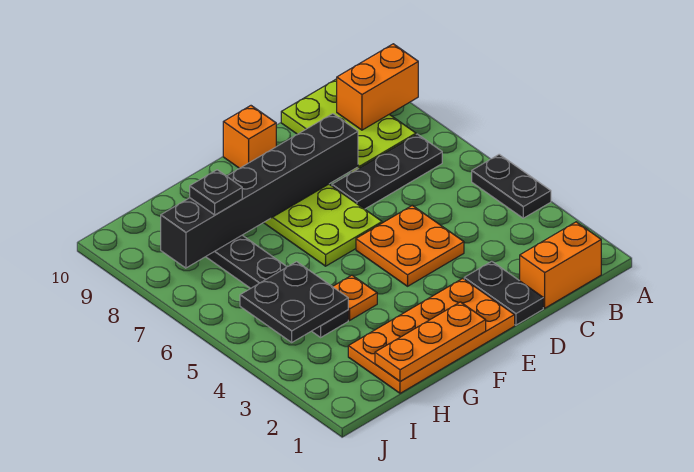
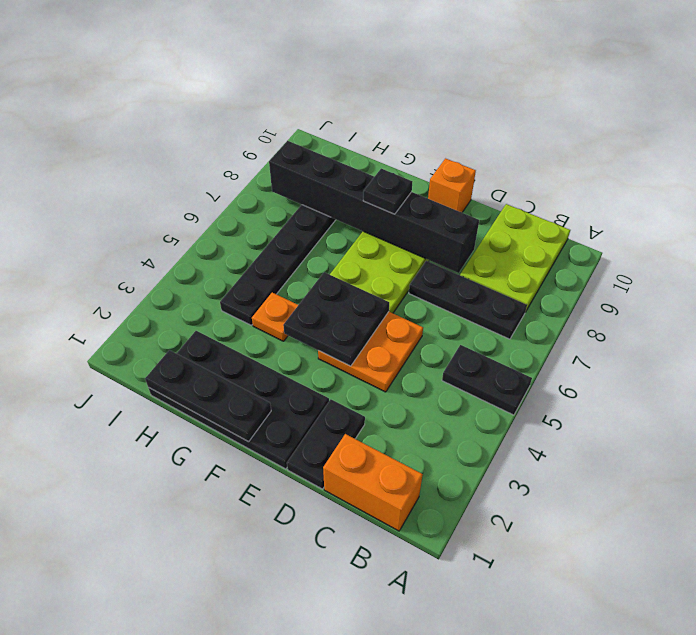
black plate A4:A5 level 1 -> black plate A5:B5 level 1
orange brick A9:B9 level 2 -> none
orange plate E1:H2 level 1 -> black plate E1:H2 level 1
orange plate F1:H1 level 2 -> black plate F1:H1 level 2
black plate H4:I5 level 2 -> black plate E4:F5 level 2
black plate H8 level 3 -> black plate F8 level 3

